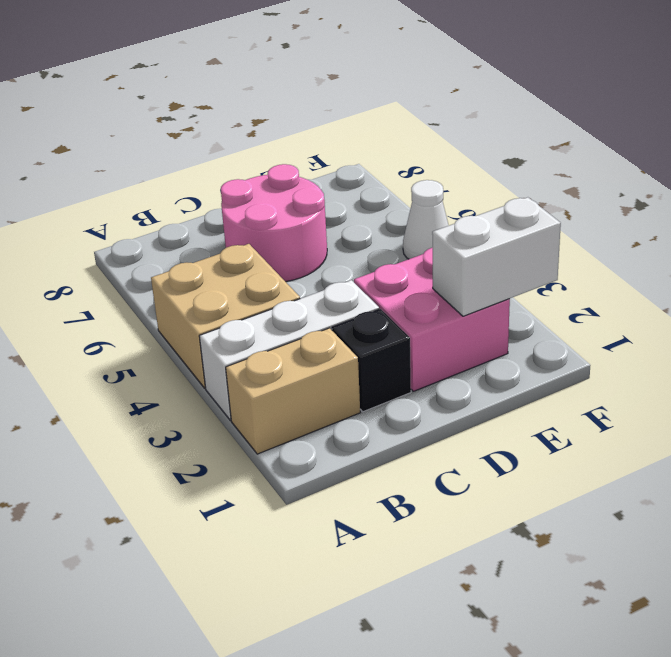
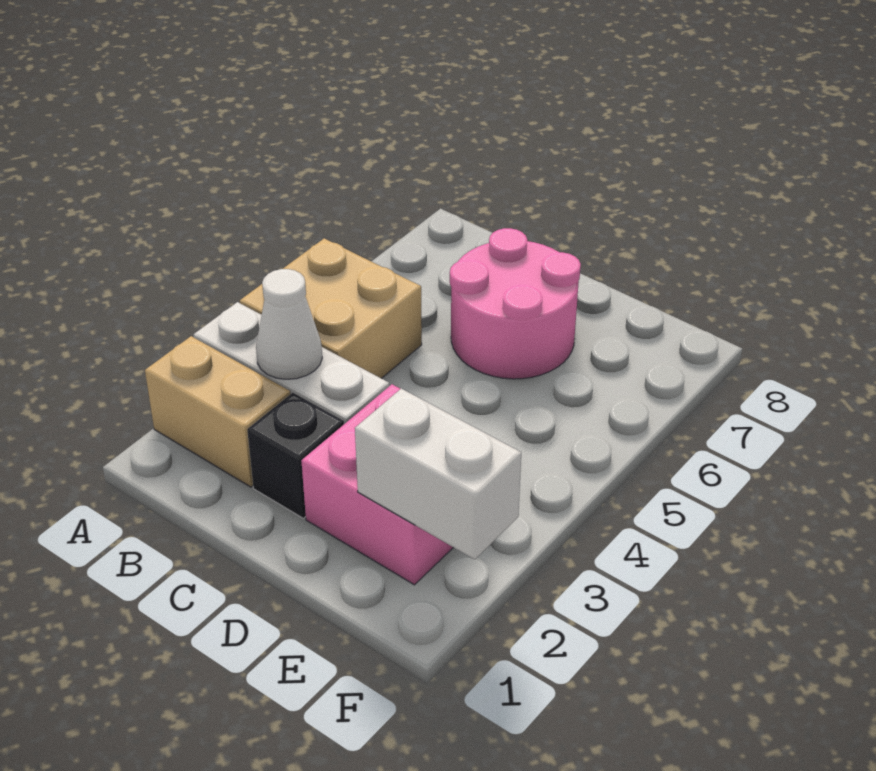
white cone F5 level 1 -> white cone B3 level 2

